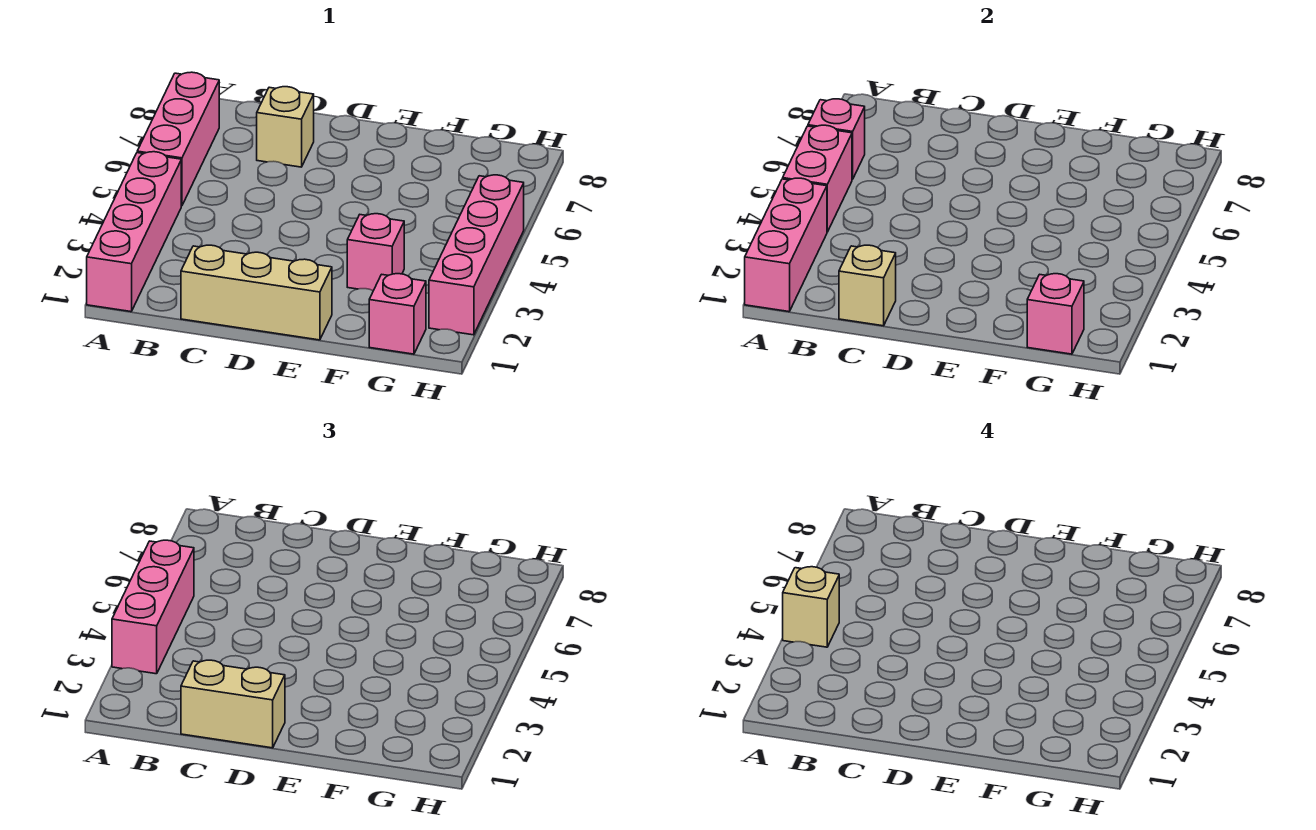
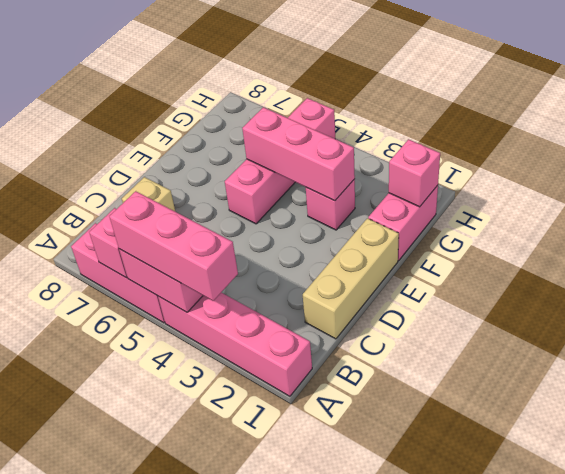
pink brick A1:A3 level 2 -> pink brick F3:F5 level 2
tan brick A4 level 4 -> none
tan brick C1 level 2 -> none
tan brick C1:D1 level 3 -> none
pink brick G1 level 1 -> pink brick F1:G1 level 1
pink brick H2:H5 level 1 -> pink brick E5:H5 level 1

